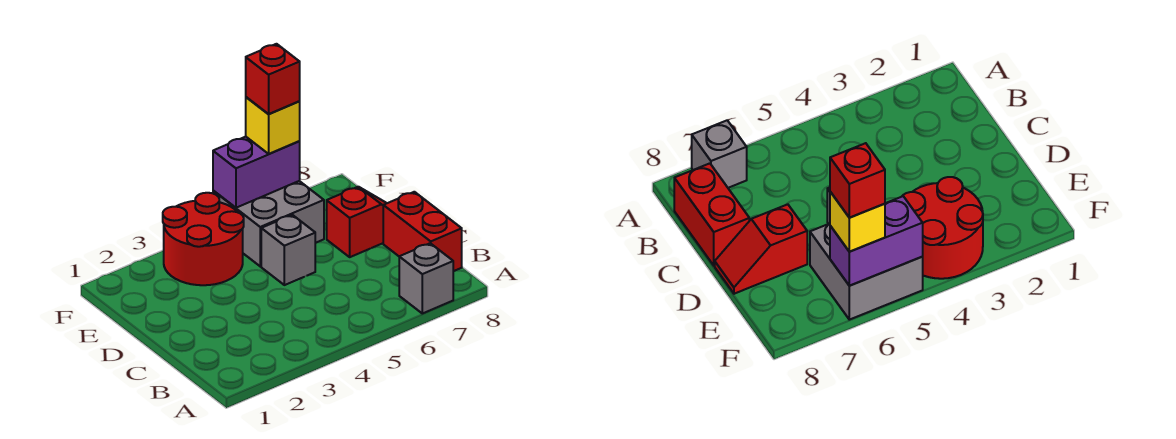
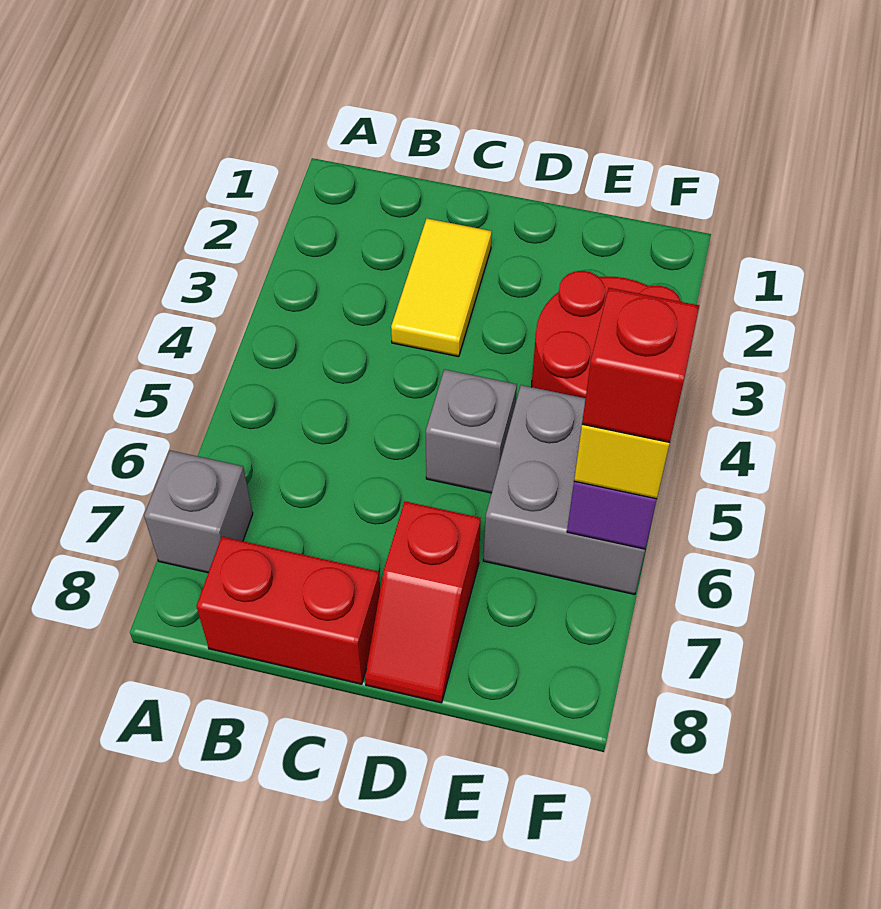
none -> yellow tile C2:C3 level 1

